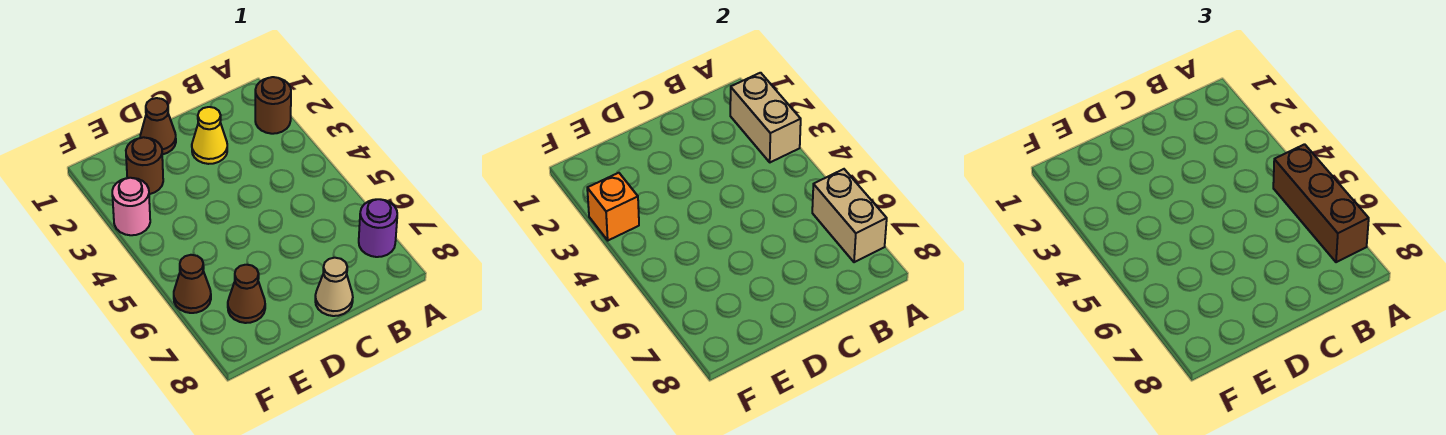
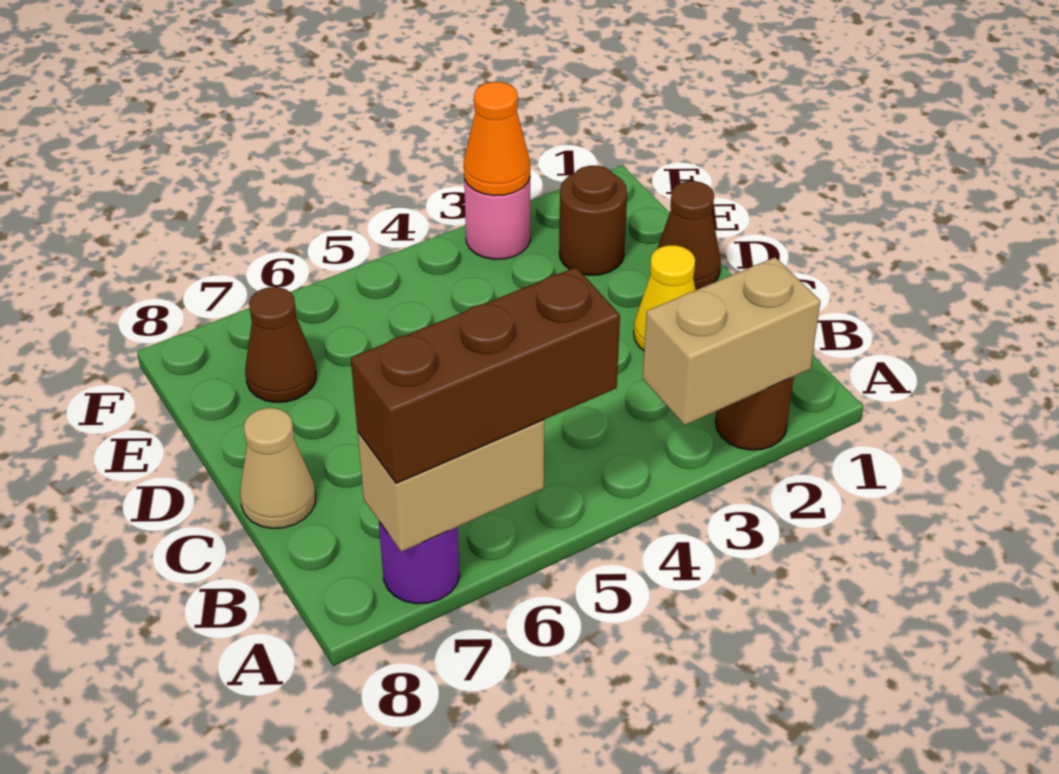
orange brick F3 level 2 -> orange cone F3 level 2
brown cone F6 level 1 -> none

